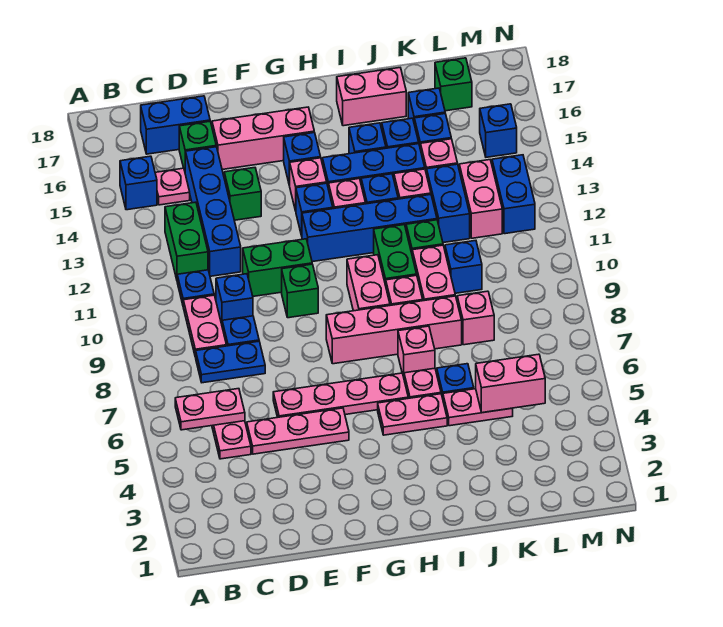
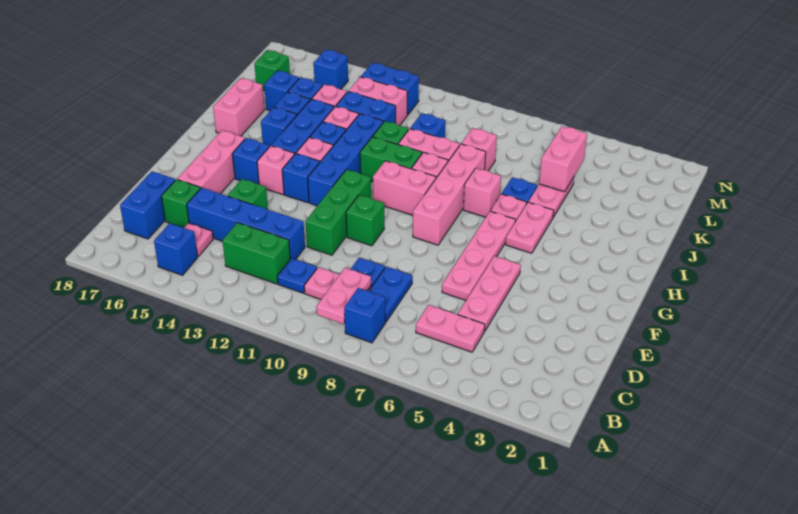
pink plate B6:C6 level 2 -> pink plate B9:C9 level 2
blue brick D10 level 1 -> blue brick B8 level 1
green brick E11:F11 level 1 -> green brick E11:G11 level 1

